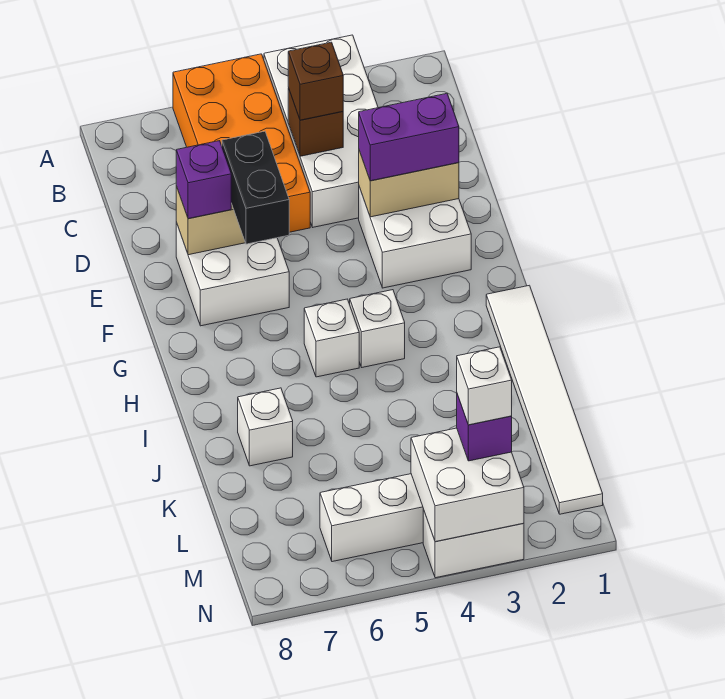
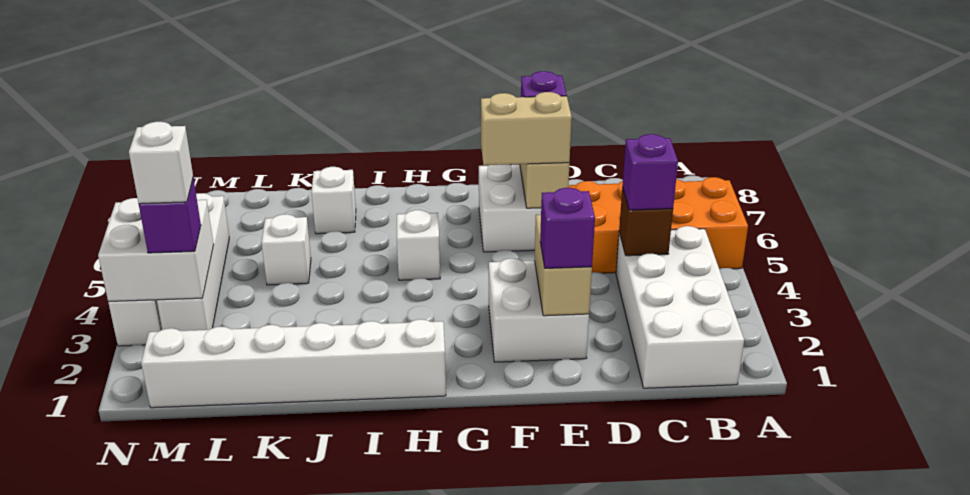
white brick A3:D4 level 1 -> white brick B1:C4 level 1
brown brick C4 level 3 -> purple brick C4 level 3
purple brick E2:E3 level 3 -> purple brick E2 level 3
black brick E6:F6 level 3 -> tan brick E6:F6 level 3
white tile H1:M1 level 1 -> white brick H1:M1 level 1
white brick H4 level 1 -> white brick K5 level 1

